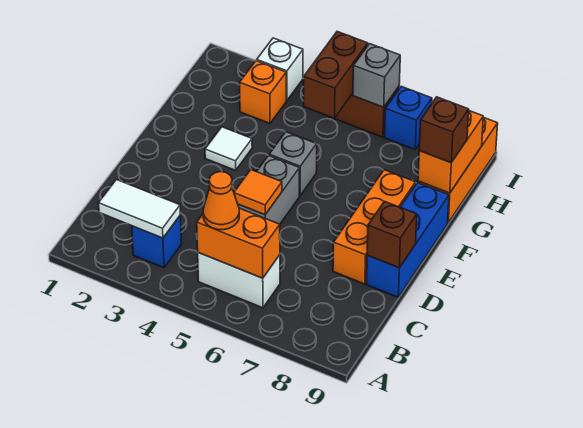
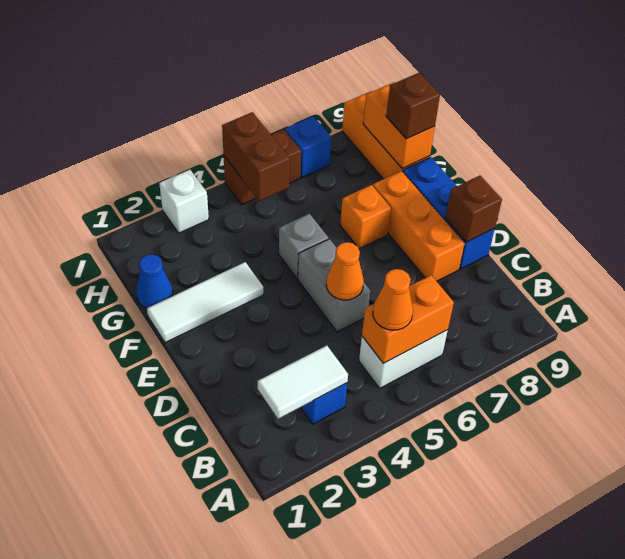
orange tile D5 level 2 -> orange cone D5 level 2
white tile F3 level 1 -> white tile F1:F3 level 1
none -> blue cone G1 level 1
orange brick H3 level 1 -> orange brick F7 level 1
grey brick I6 level 2 -> none

